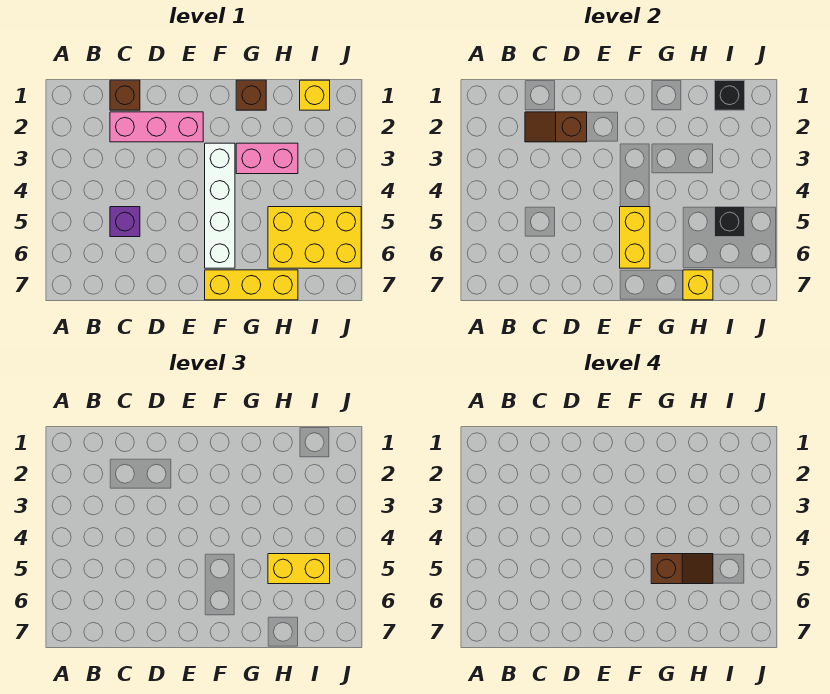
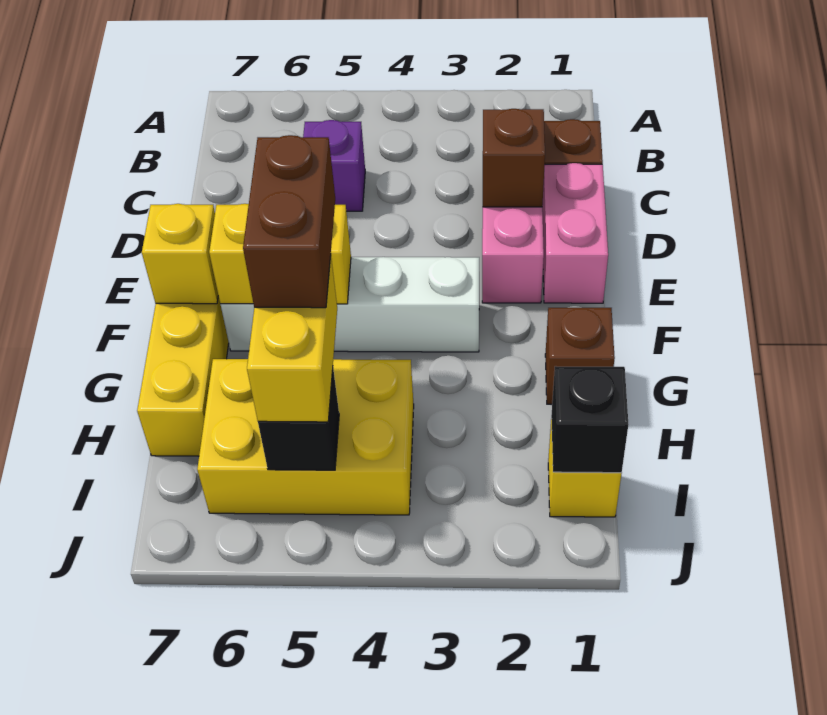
pink brick G3:H3 level 1 -> pink brick D1:E1 level 1
brown slope G5:H5 level 4 top G -> brown brick G5:H5 level 4
yellow brick H5:J6 level 1 -> yellow brick H4:I6 level 1
yellow brick H7 level 2 -> yellow brick F7 level 2

